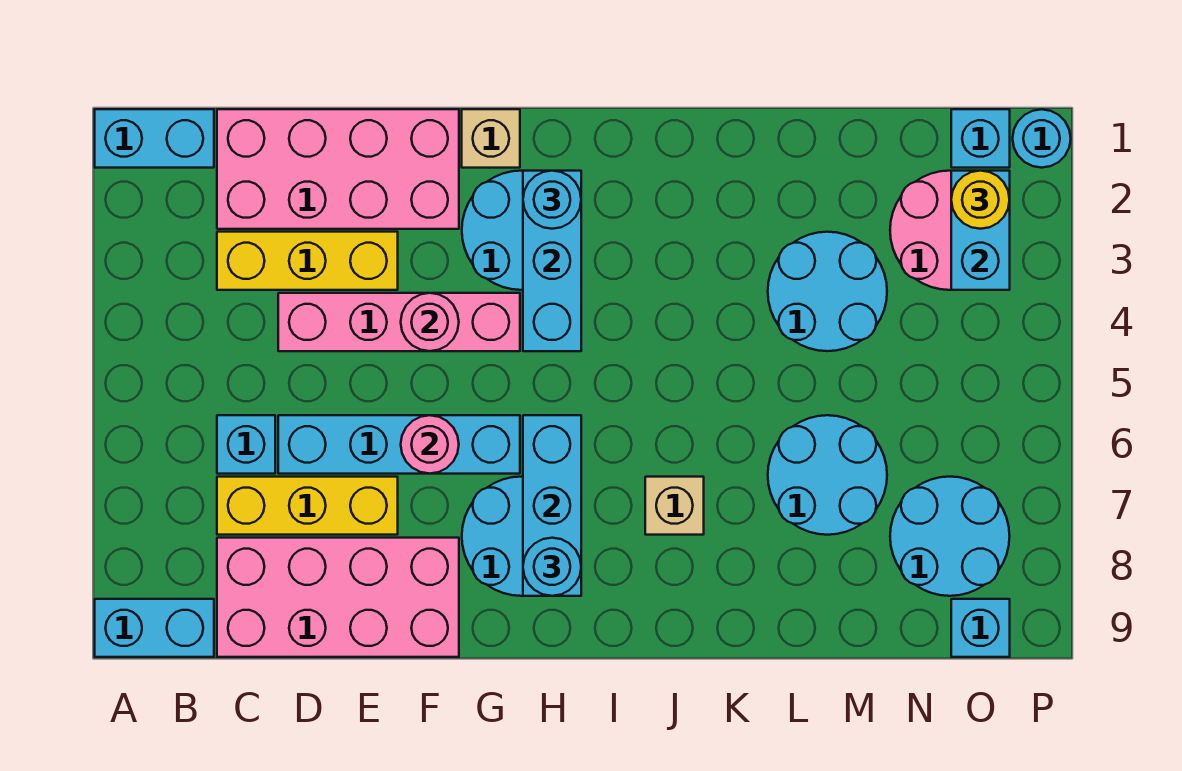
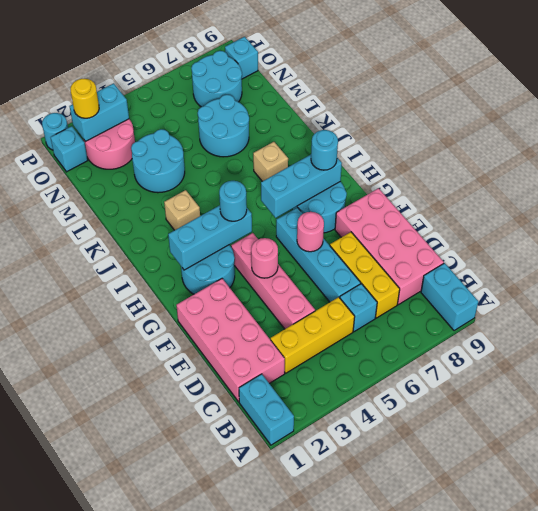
yellow brick C3:E3 level 1 -> yellow brick C3:C5 level 1
tan brick G1 level 1 -> tan brick J3 level 1
cyan round brick H2 level 3 -> cyan round brick H4 level 3

